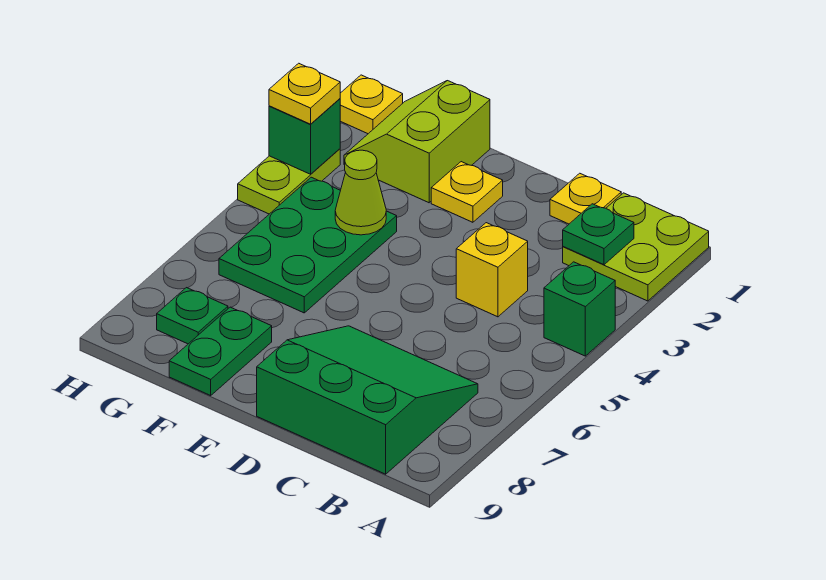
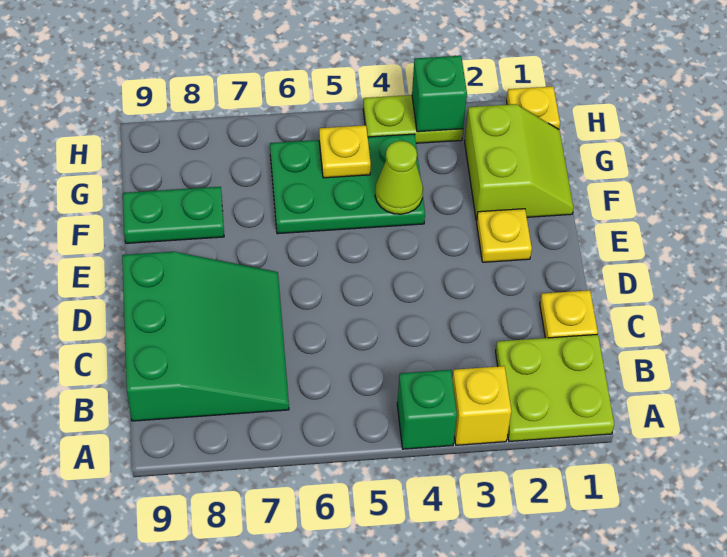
green plate B2 level 2 -> none
yellow brick C4 level 1 -> yellow brick A3 level 1
lime slope F1:G2 level 1 top F -> lime slope F1:G2 level 1 top 2
green plate G8 level 1 -> none
yellow plate H3 level 3 -> yellow plate G5 level 2

